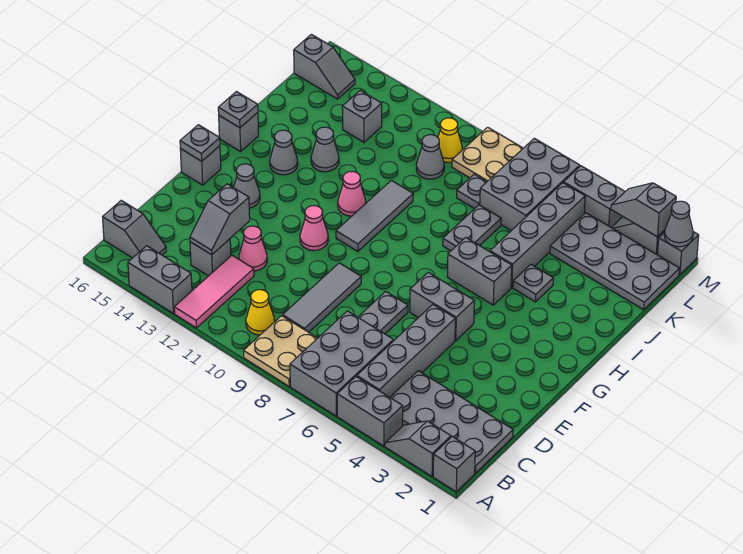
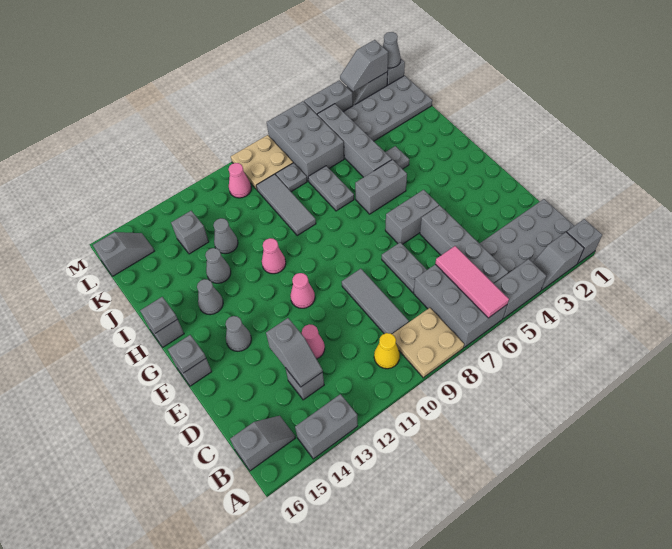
pink tile A12:C12 level 1 -> pink tile A6:C6 level 2
grey tile G10:I10 level 1 -> grey tile I9:K9 level 1
grey cone K10 level 1 -> grey cone J12 level 1
yellow cone L10 level 1 -> pink cone L10 level 1

